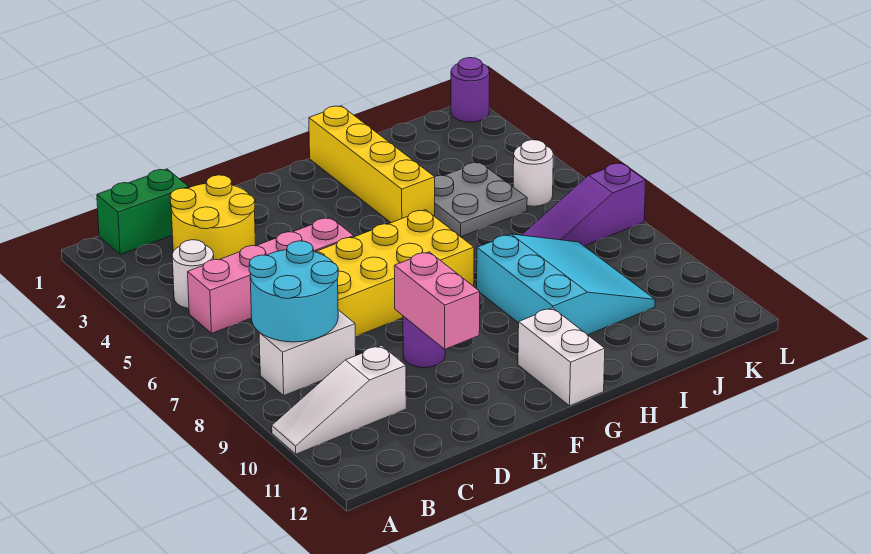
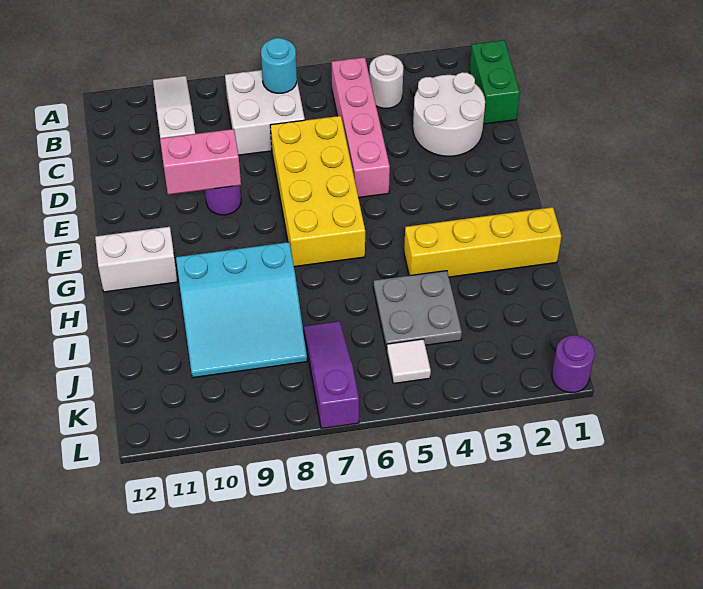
cyan round brick B7:C8 level 2 -> cyan round brick B7 level 2
white brick B8:C8 level 1 -> white brick B7:C8 level 1
yellow round brick C2:D3 level 1 -> white round brick C2:D3 level 1
white round brick K5 level 1 -> white tile K5 level 1

